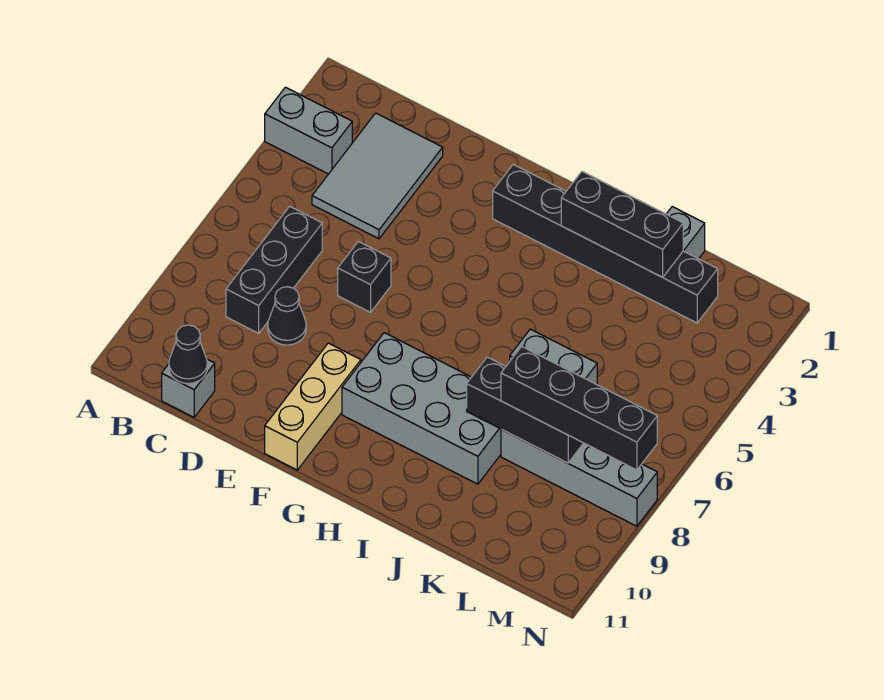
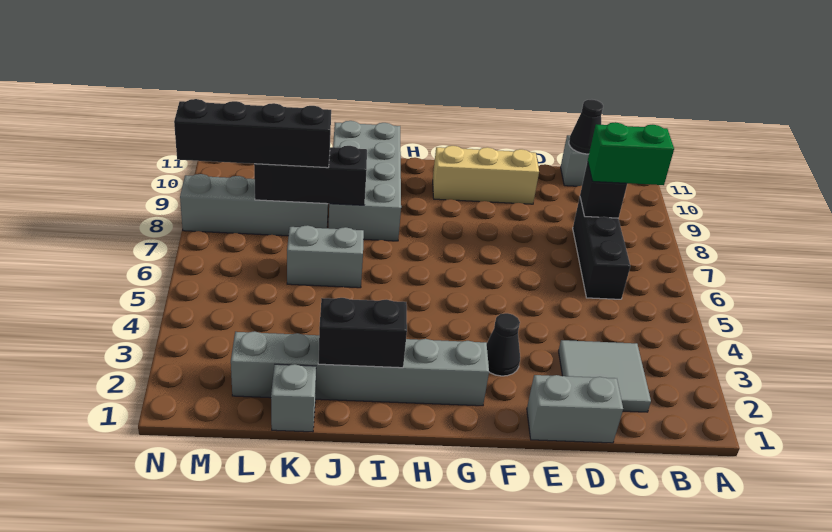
grey brick A3:B3 level 1 -> grey brick D1:E1 level 1
none -> green brick B8:C8 level 3
grey tile C2:D4 level 1 -> grey tile C2:D3 level 1
black cone D8 level 1 -> black cone F3 level 1
black brick E6 level 1 -> black brick C8 level 2
tan brick F9:F11 level 1 -> tan brick E10:G10 level 1
black brick G2:L2 level 1 -> grey brick G2:L2 level 1
grey brick G8:J9 level 1 -> grey brick I8:J11 level 1
black brick I2:K2 level 2 -> black brick I2:J2 level 2

